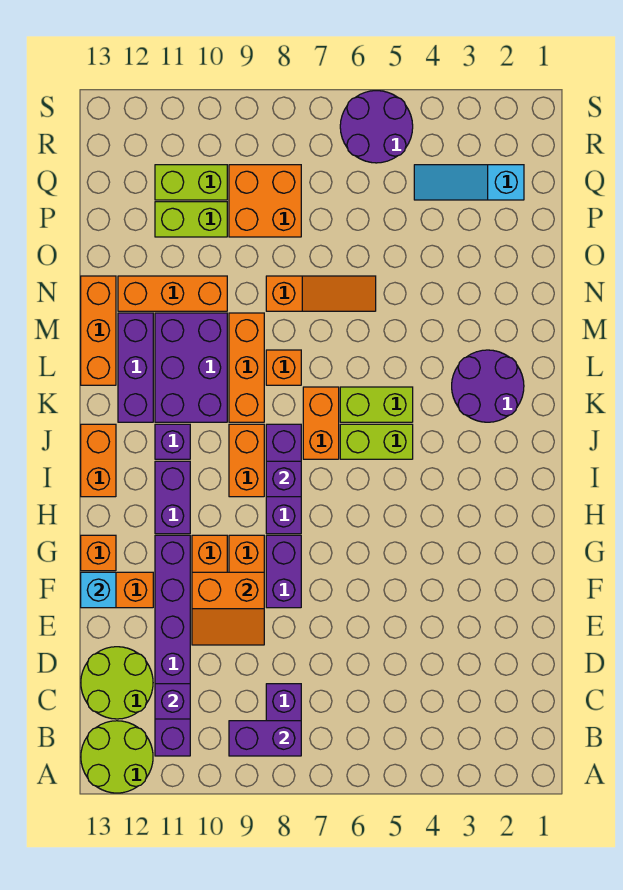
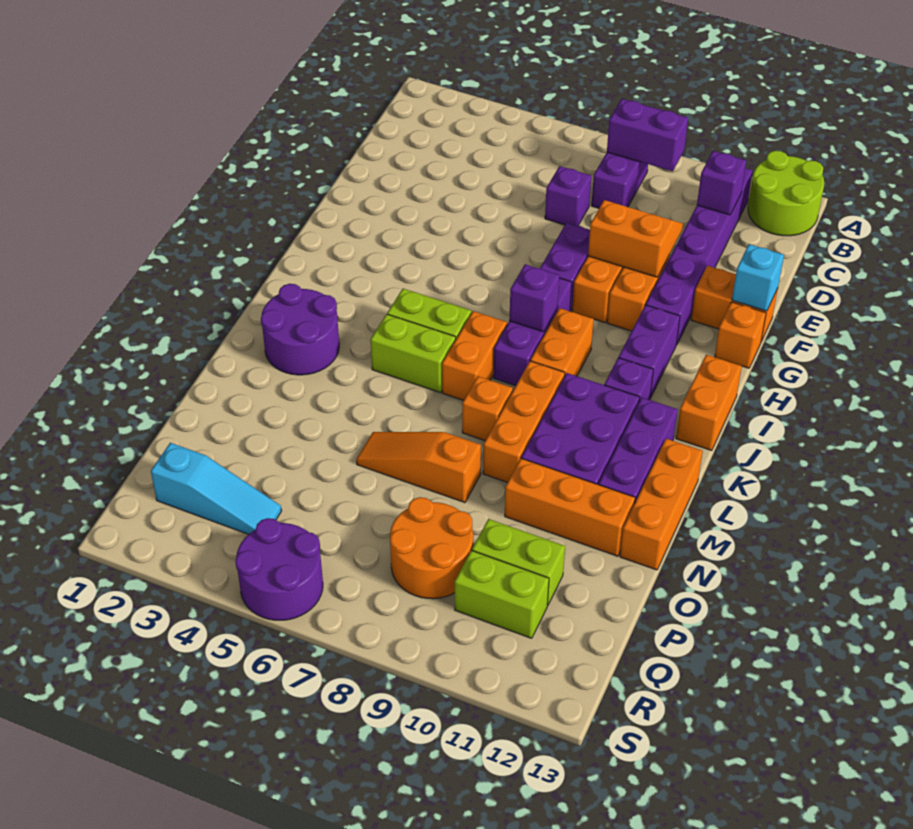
lime round brick C12:D13 level 1 -> none
none -> purple brick D7 level 1
orange brick P8:Q9 level 1 -> orange round brick P8:Q9 level 1

